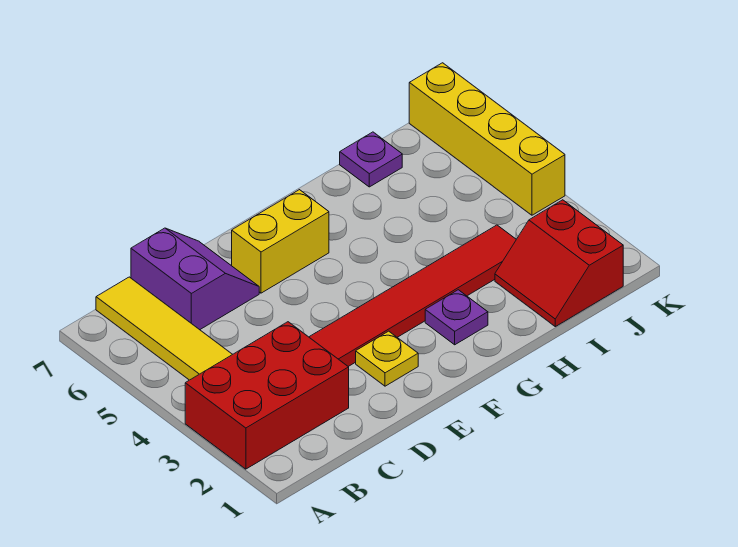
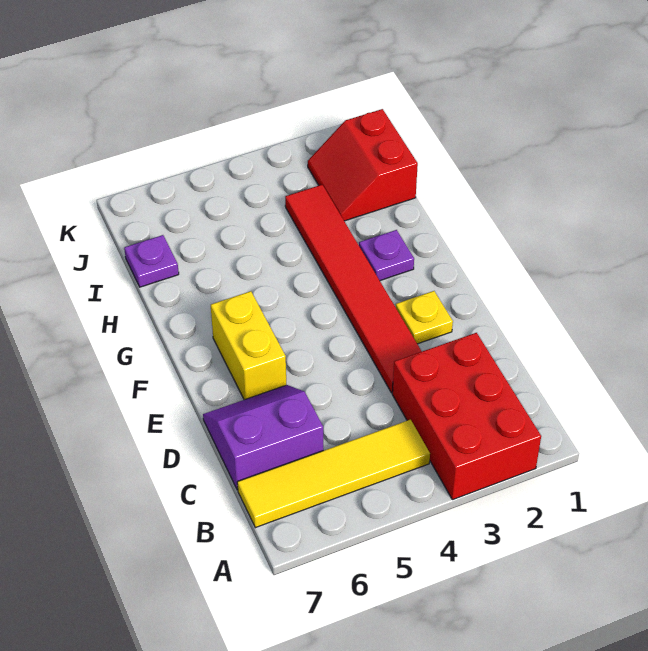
red slope I1:J2 level 1 top J -> red slope I1:J2 level 1 top 1
yellow brick K4:K7 level 1 -> none

